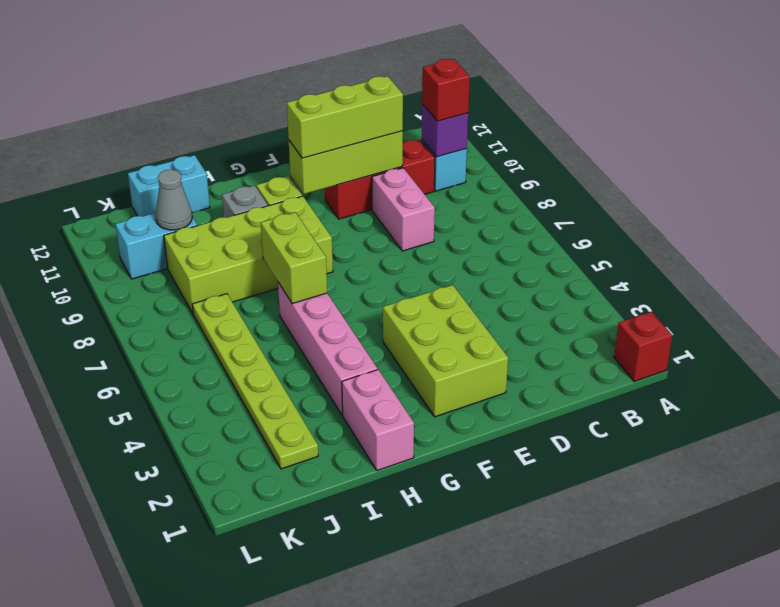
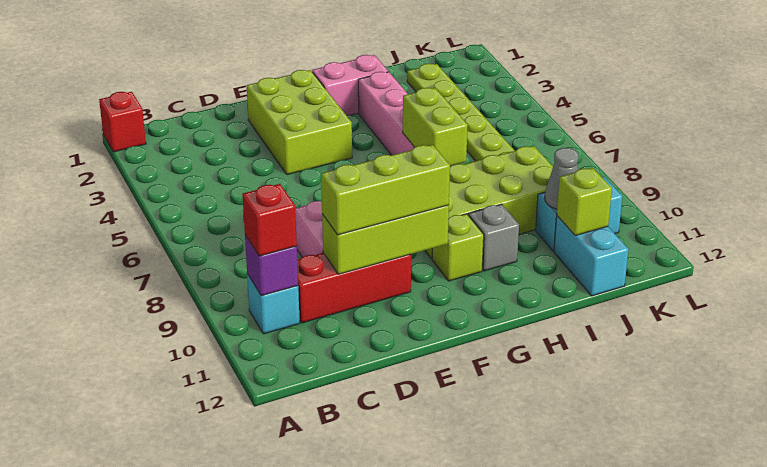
pink brick H1:H2 level 1 -> pink brick G2:H2 level 1
cyan brick I12:J12 level 1 -> cyan brick J11:J12 level 1
none -> lime brick J11 level 2

